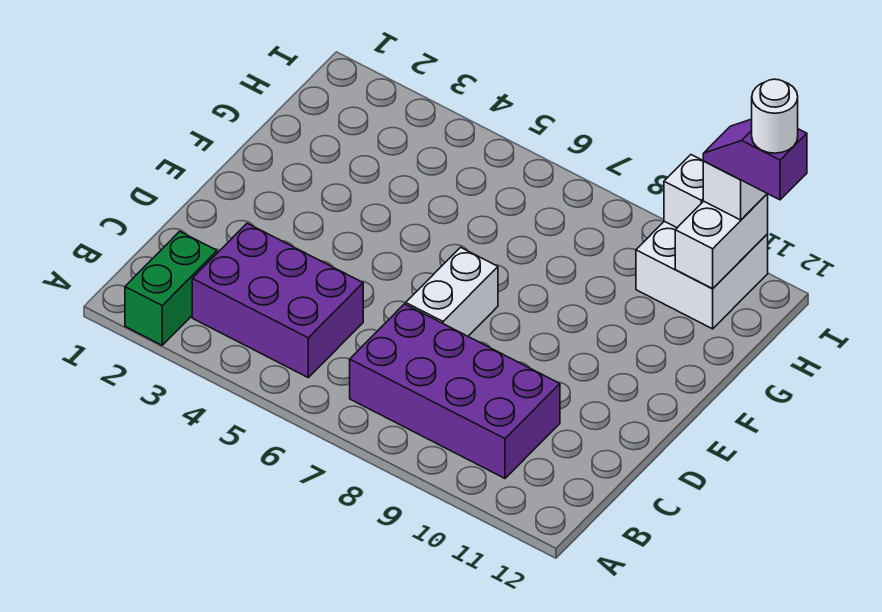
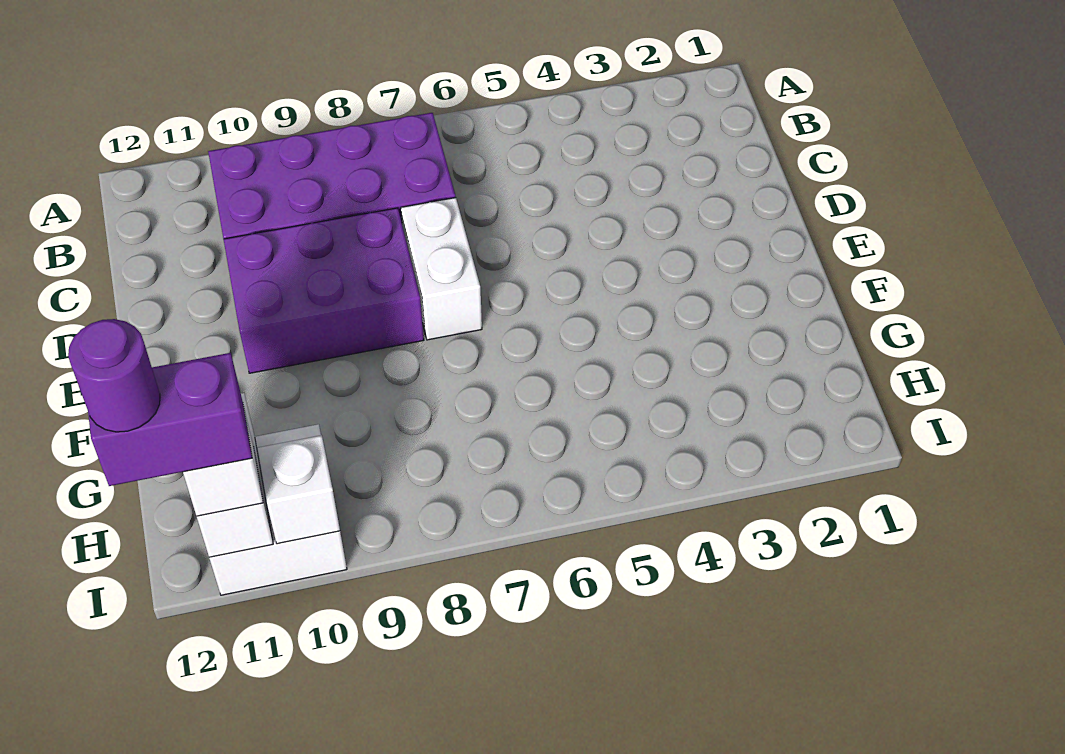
green brick A2:B2 level 1 -> none
purple brick B3:C5 level 1 -> purple brick D8:E10 level 1
purple slope I11:I12 level 4 top 12 -> purple brick I11:I12 level 4
white round brick I12 level 5 -> purple round brick I12 level 5

